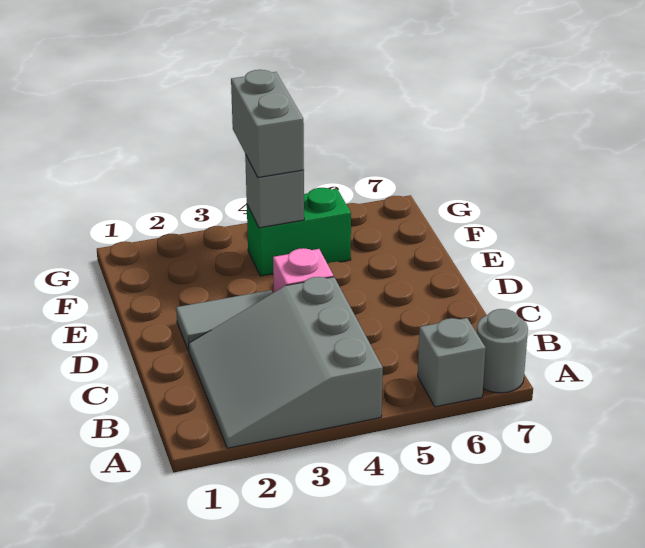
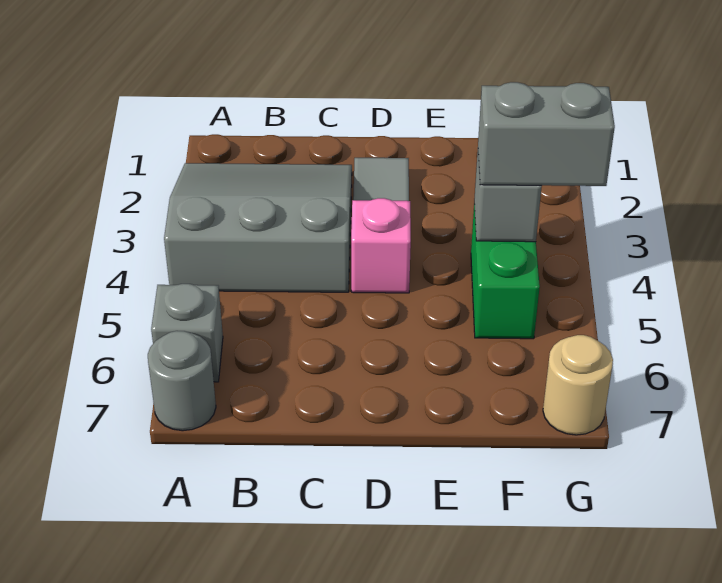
none -> tan round brick G7 level 1

